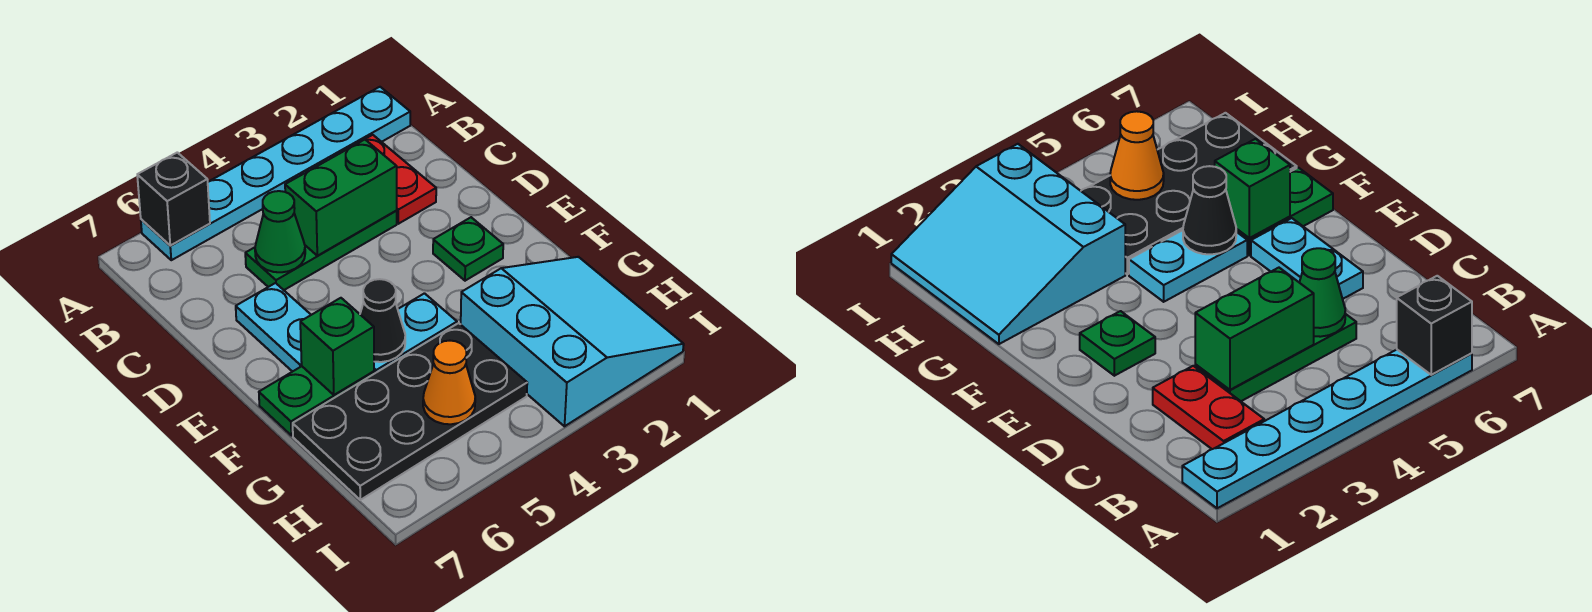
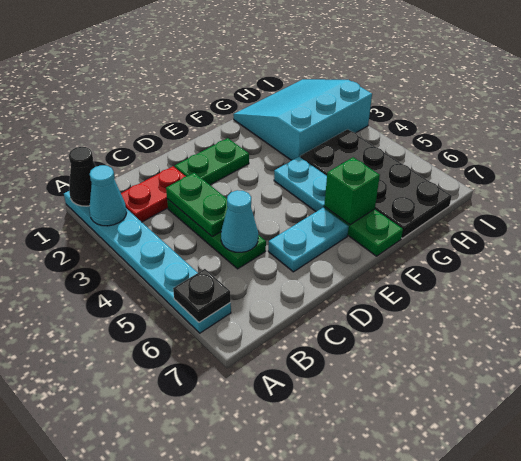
none -> cyan cone A2 level 2
black brick A6 level 2 -> black plate A6 level 2
green brick C3:C4 level 2 -> green plate C3:C4 level 2
green cone C5 level 2 -> cyan cone C5 level 2
green plate E2 level 1 -> green plate D2:E2 level 1
black cone F5 level 2 -> black cone A1 level 2
orange cone H5 level 2 -> none

